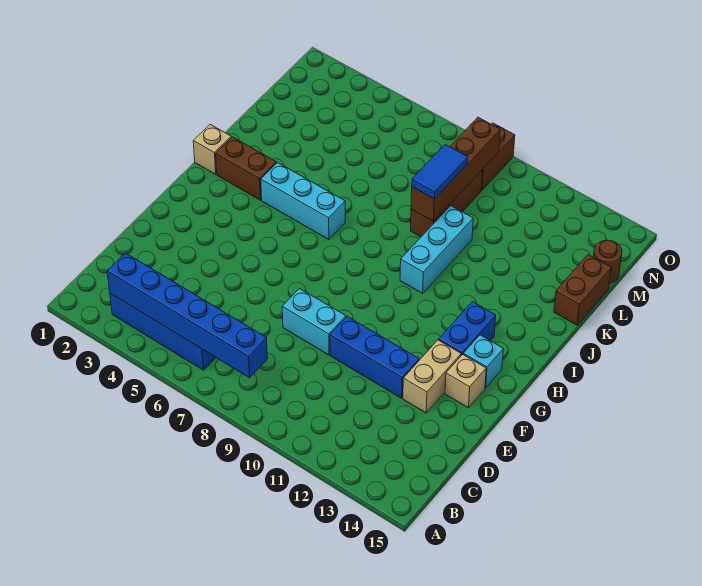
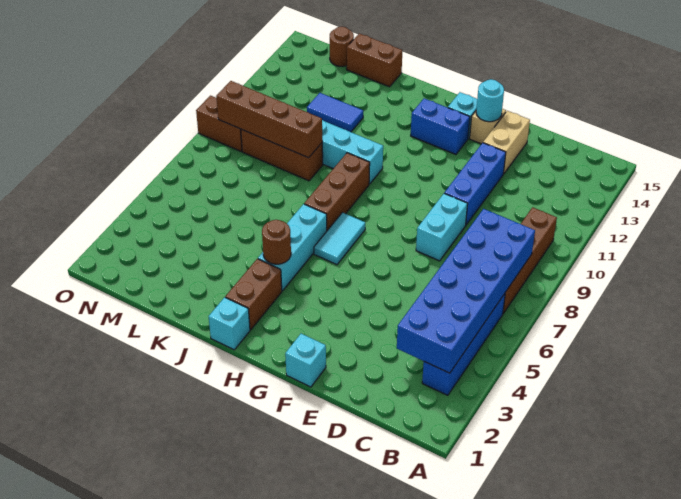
blue brick B3:B8 level 2 -> blue brick B3:C8 level 2
none -> brown brick B7:B10 level 1
tan brick E13:F13 level 1 -> tan brick E13:E14 level 1
none -> cyan brick F1 level 1
none -> cyan round brick F14 level 2
none -> cyan tile H6:H7 level 1
tan brick I1 level 1 -> cyan brick I1 level 1
none -> brown round brick I4 level 2
none -> brown brick I7:I9 level 1
blue tile K9:L9 level 3 -> blue tile K12:L12 level 1

